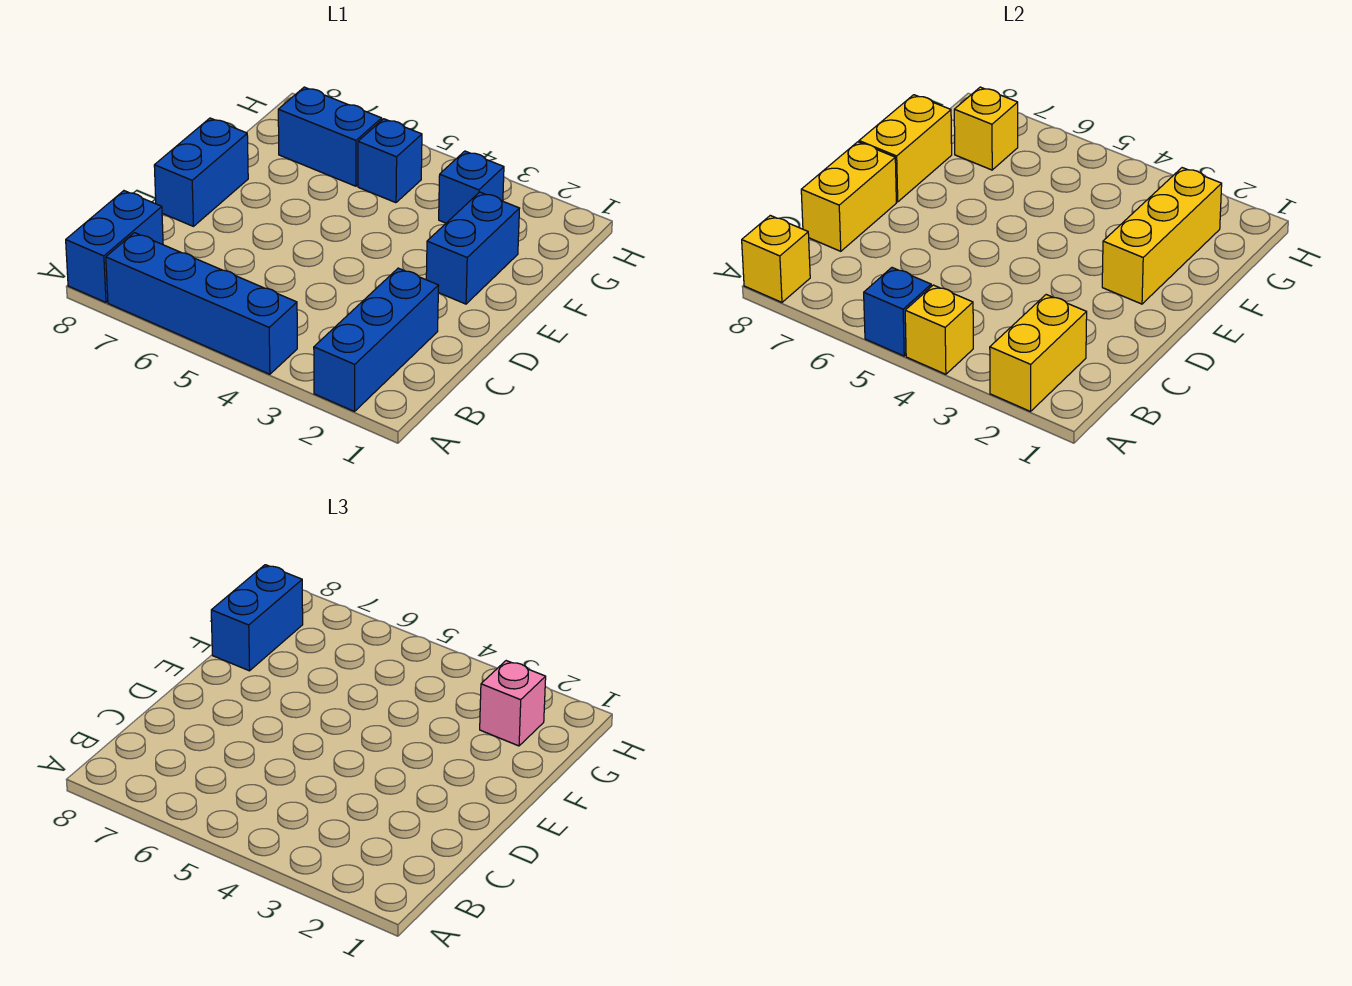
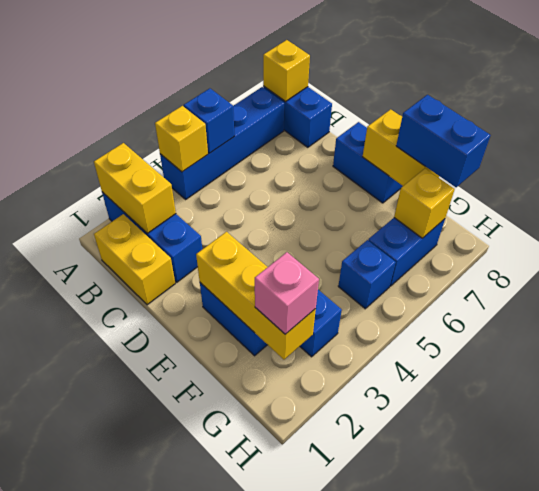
yellow brick C8:D8 level 2 -> yellow brick B1:C1 level 1

